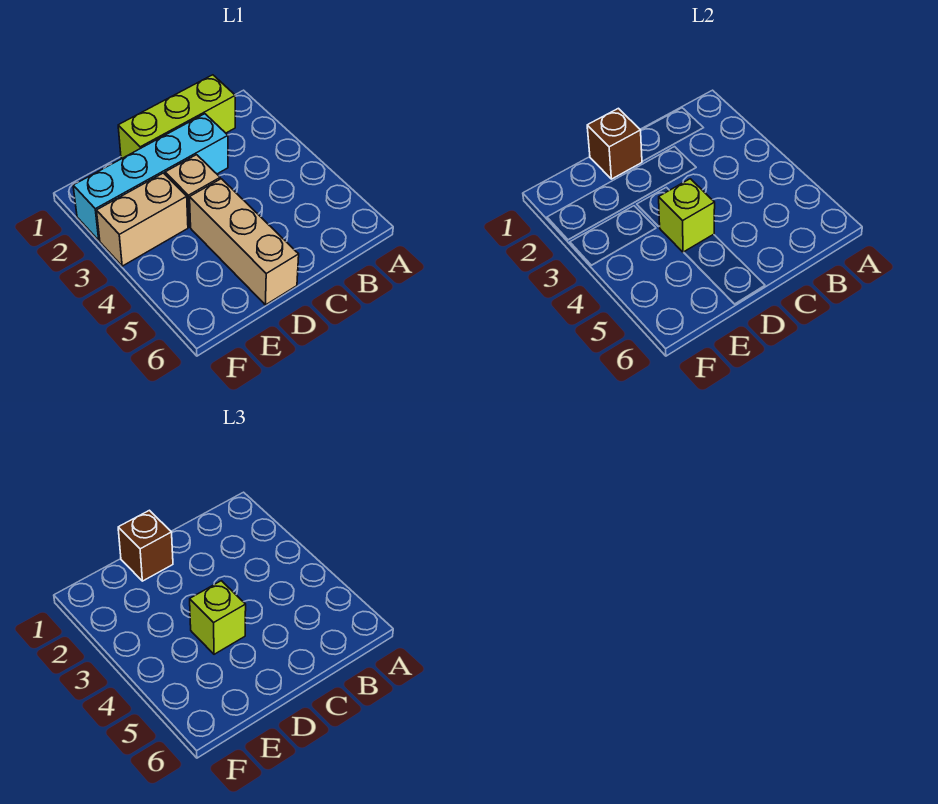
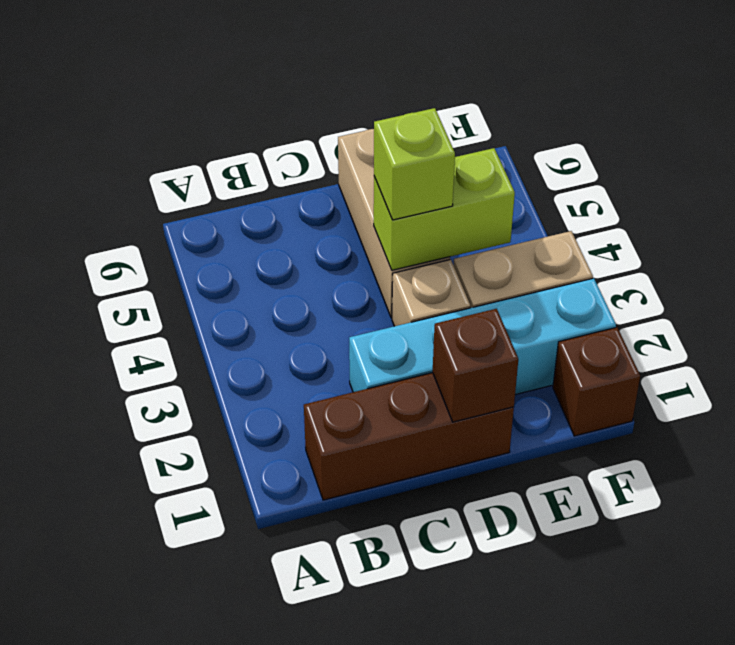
lime brick B1:D1 level 1 -> brown brick B1:D1 level 1
brown brick D1 level 3 -> brown brick F1 level 1
lime brick D4 level 2 -> lime brick D4:E4 level 2

